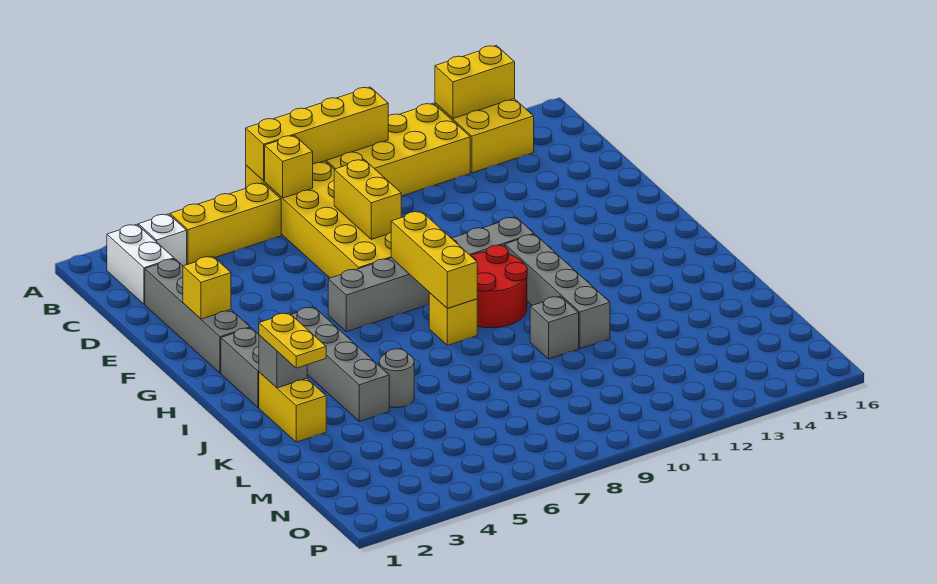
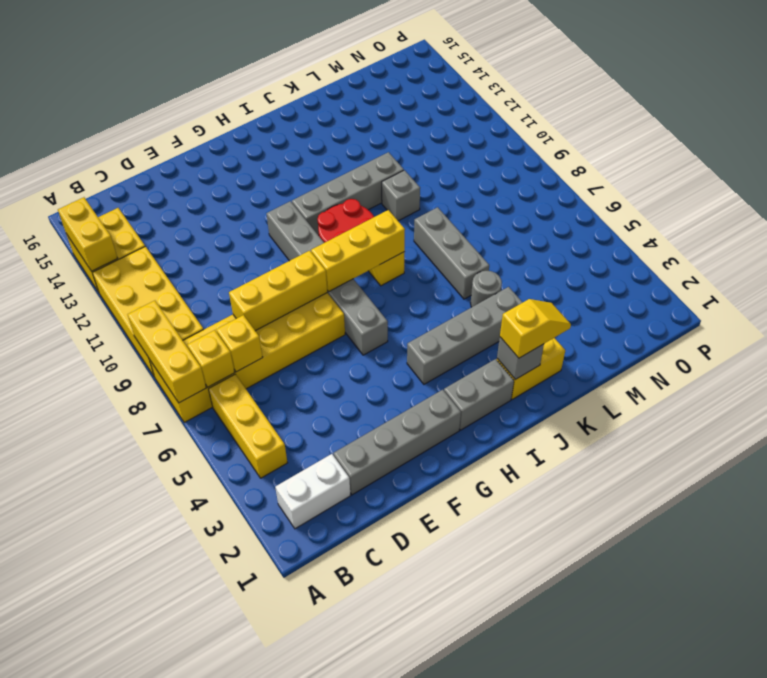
yellow brick A7:A10 level 2 -> yellow brick A7:A9 level 2
white brick B3 level 1 -> none
yellow brick D8:E8 level 2 -> yellow brick D8:F8 level 2
yellow brick F2 level 2 -> yellow brick C7 level 2
yellow plate J2:K2 level 3 -> yellow slope J2:K2 level 3 top J
none -> grey brick K6:K8 level 1

